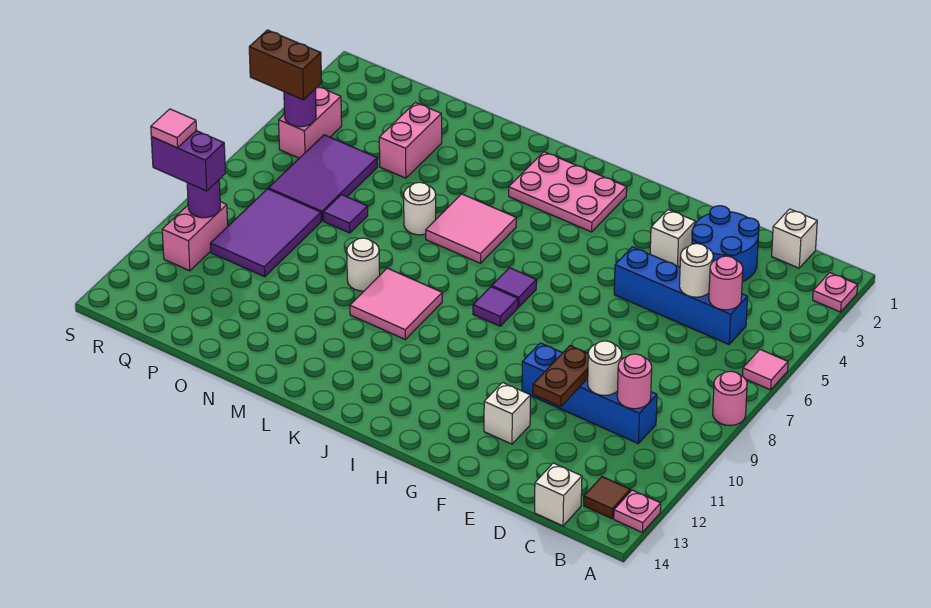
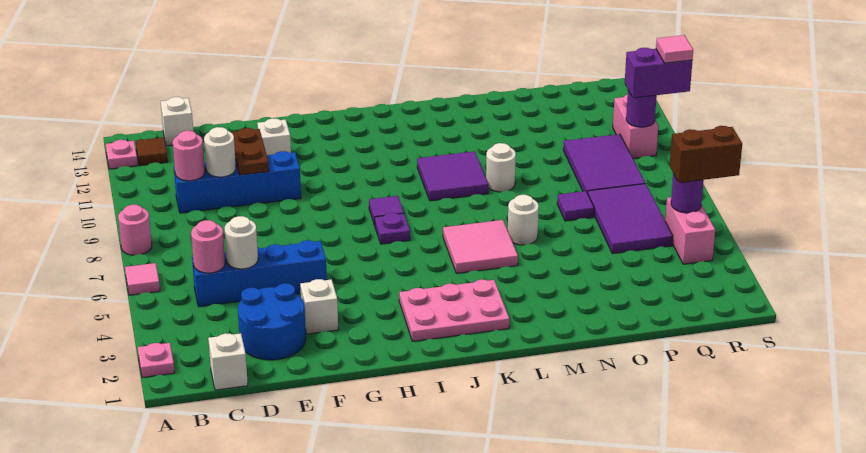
purple tile I7 level 1 -> purple plate I7 level 1
pink tile K9:L10 level 1 -> purple tile K9:L10 level 1
pink brick O3:O4 level 1 -> none

